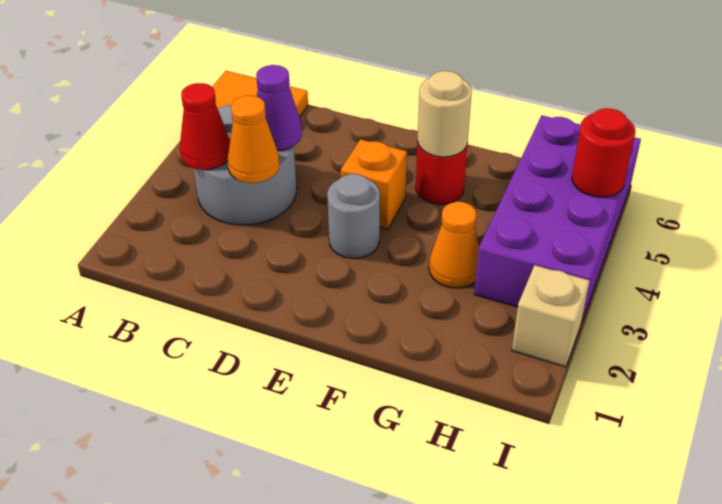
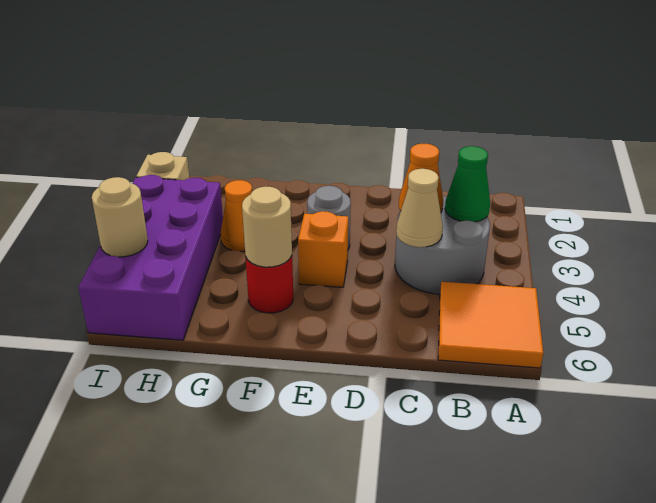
red cone B3 level 2 -> green cone B3 level 2
purple cone C4 level 2 -> tan cone C4 level 2
red round brick I5 level 2 -> tan round brick I5 level 2

